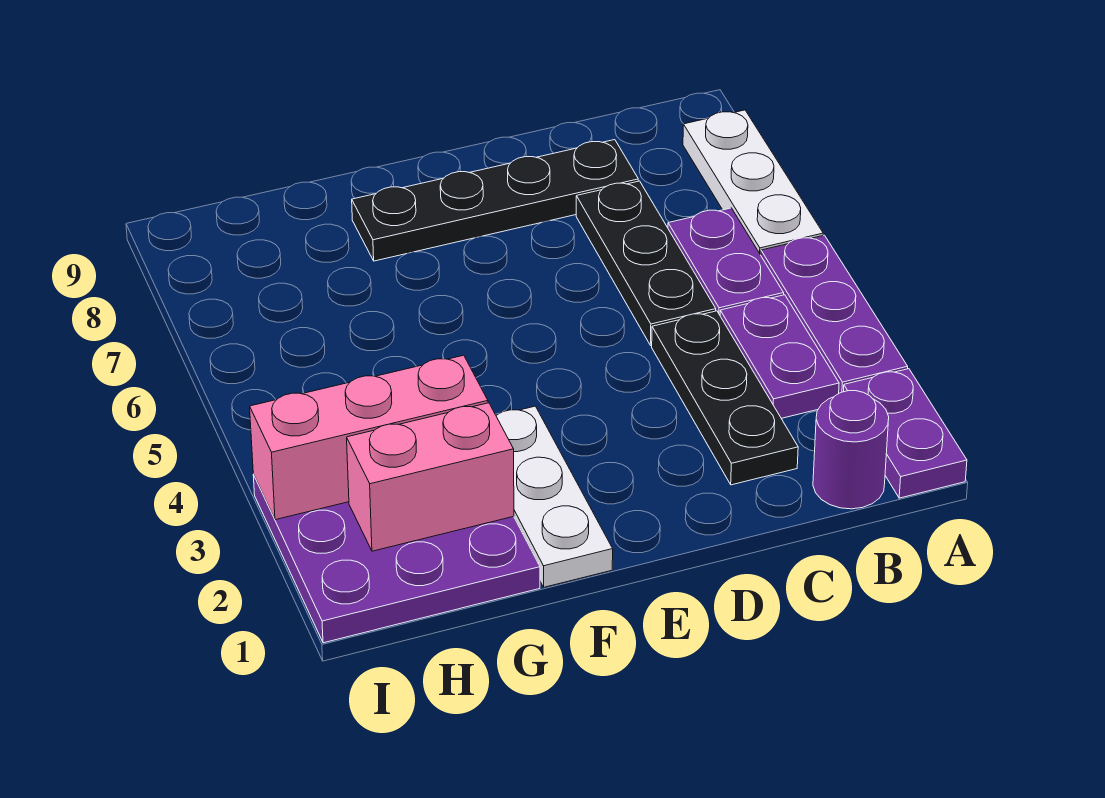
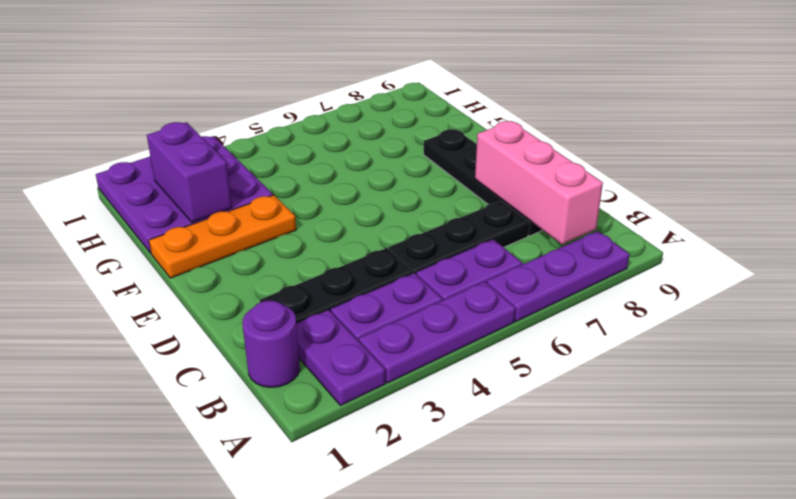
purple plate A1:A2 level 1 -> purple plate A2:B2 level 1
white plate A6:A8 level 1 -> purple plate A6:A8 level 1
white plate F1:F3 level 1 -> orange plate F1:F3 level 1
pink brick G2:H2 level 2 -> purple brick G2:H2 level 2
pink brick G3:I3 level 2 -> pink brick B8:D8 level 2

